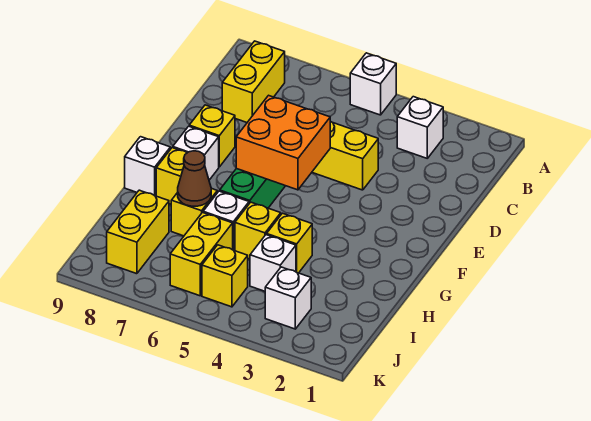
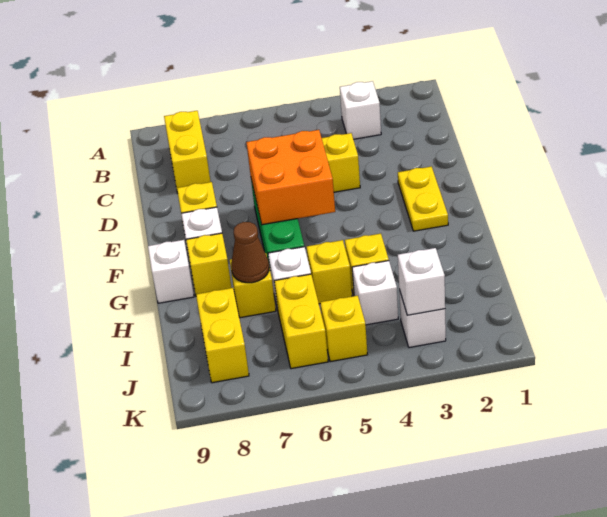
white brick A5 level 1 -> white brick J3 level 2
none -> yellow plate E2:F2 level 1

